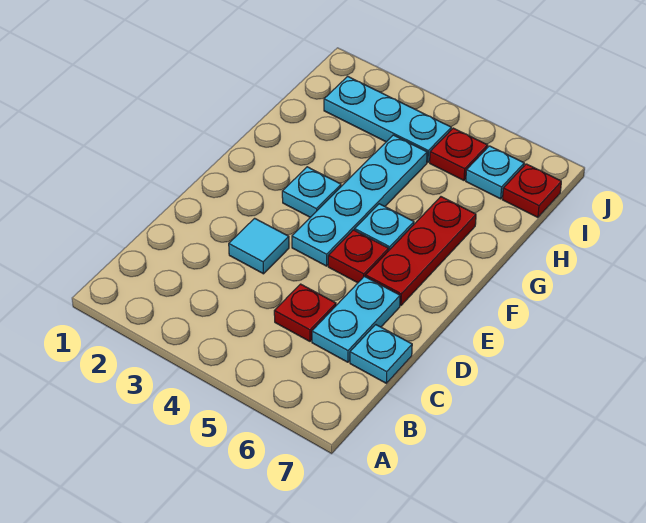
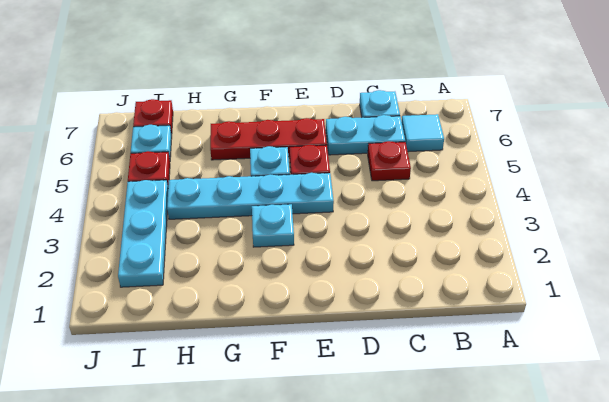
cyan tile D3 level 1 -> cyan tile B6 level 1

